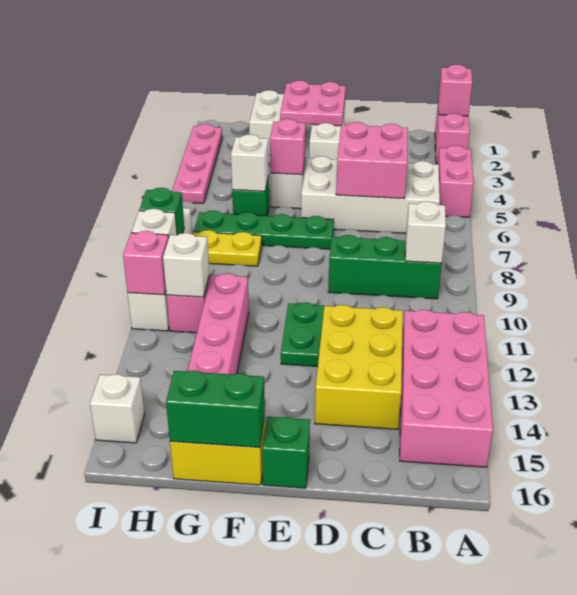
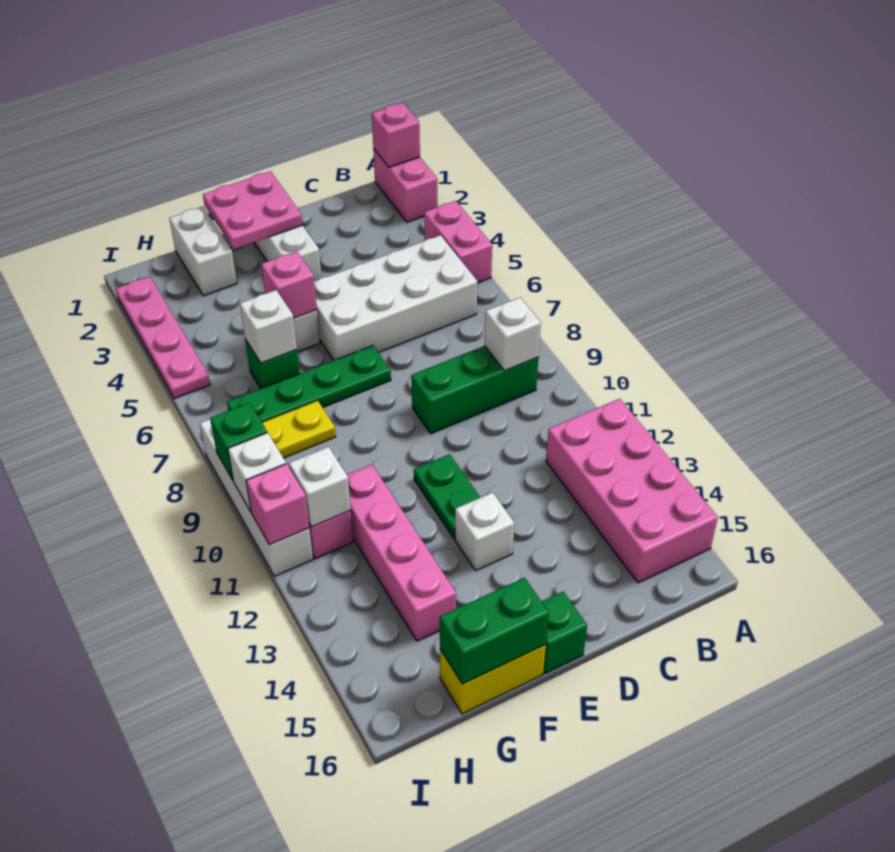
pink brick C5:D6 level 2 -> none
yellow brick C12:D14 level 1 -> none
white brick I15 level 1 -> white brick E13 level 1

